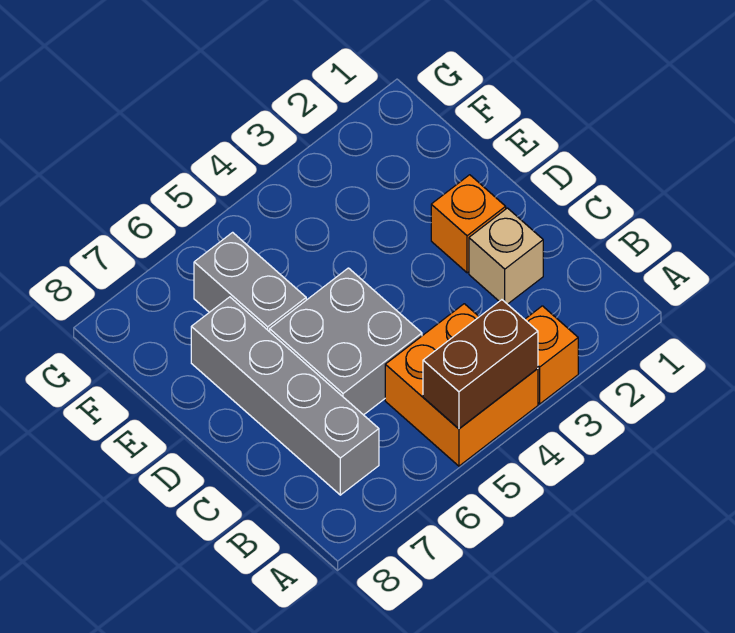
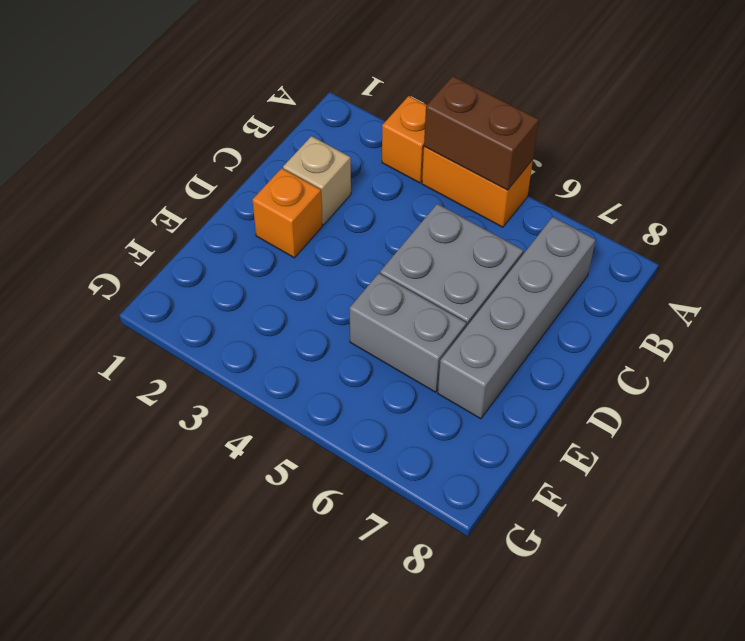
orange brick A4:B5 level 1 -> orange brick A4:A5 level 1
grey brick E6:F6 level 1 -> grey brick E5:E6 level 1

